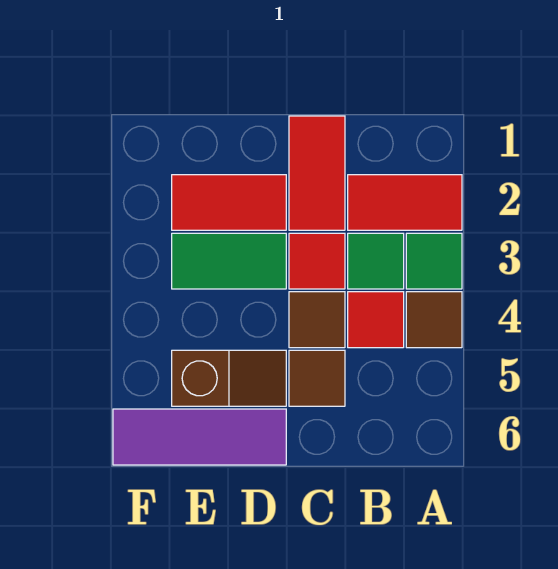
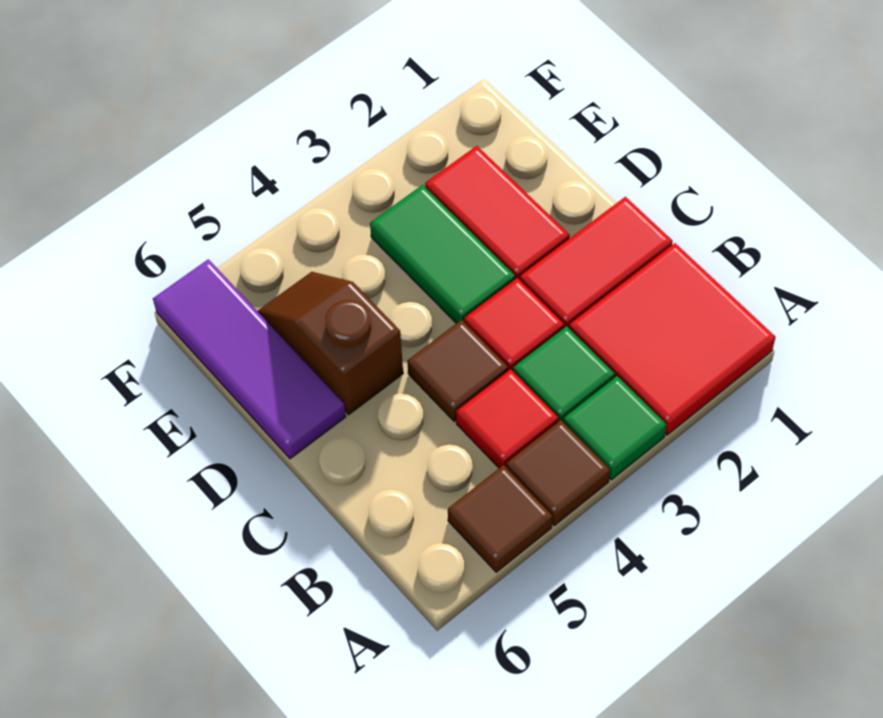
red tile A2:B2 level 1 -> red tile A1:B2 level 1
brown tile C5 level 1 -> brown tile A5 level 1
brown slope D5:E5 level 1 top E -> brown slope D5:E5 level 1 top D

